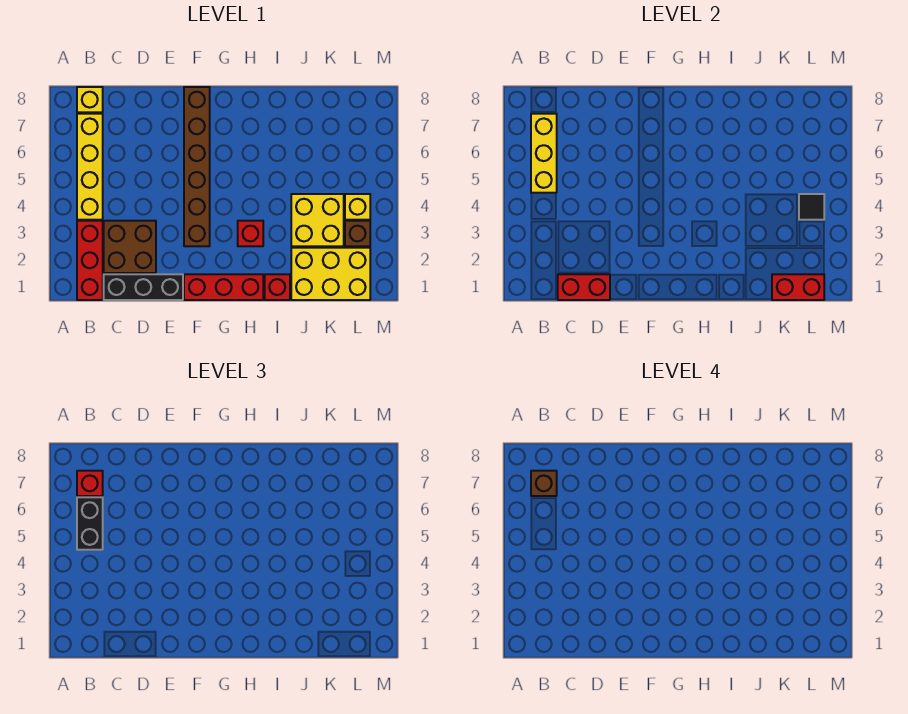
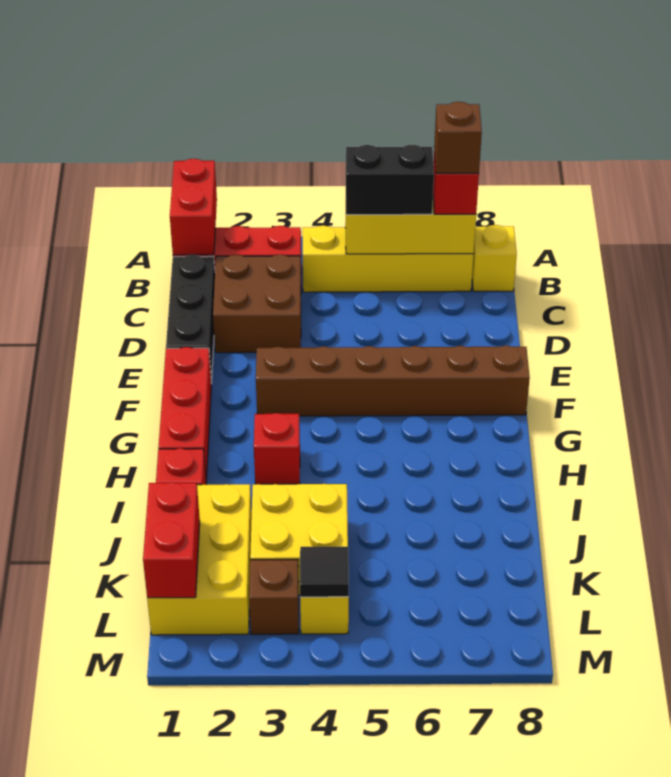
red brick C1:D1 level 2 -> red brick A1:B1 level 2

